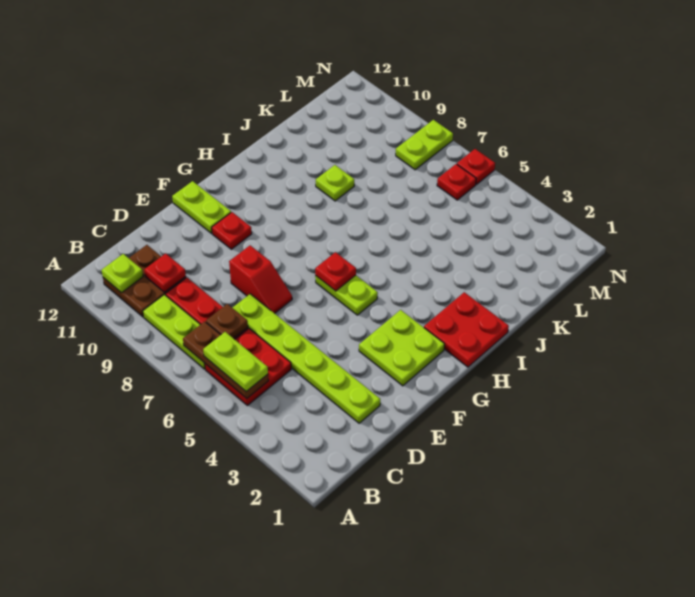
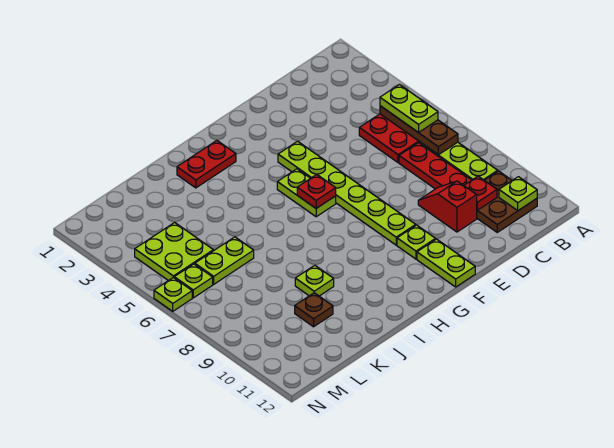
brown plate C7 level 2 -> brown plate K10 level 1
lime plate D2:D7 level 1 -> lime plate F4:F9 level 1
red slope E7:E8 level 1 top 8 -> red slope D9:D10 level 1 top 10
lime plate F2:G3 level 1 -> lime plate L4:M5 level 1
red plate F10 level 1 -> lime plate F10 level 1
red plate H1:I2 level 1 -> red plate H2:I2 level 1
red plate M6 level 1 -> lime plate M6 level 1
lime plate M8:N8 level 1 -> lime plate K6:L6 level 1
red plate N6 level 1 -> lime plate N6 level 1

